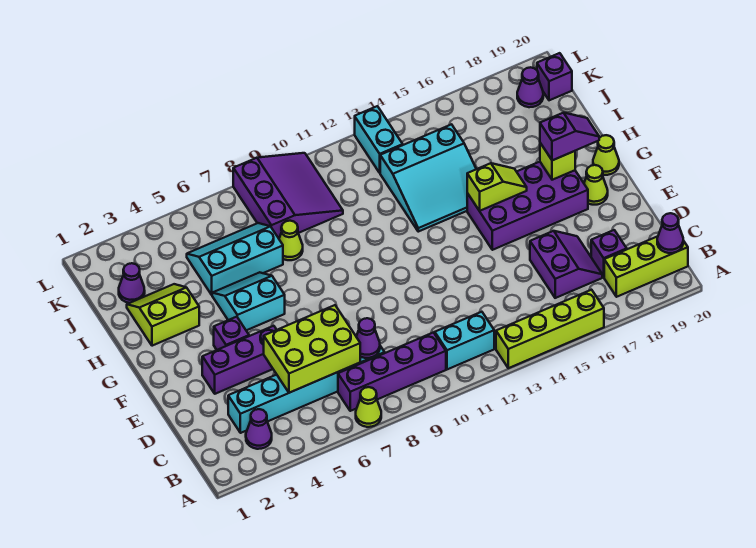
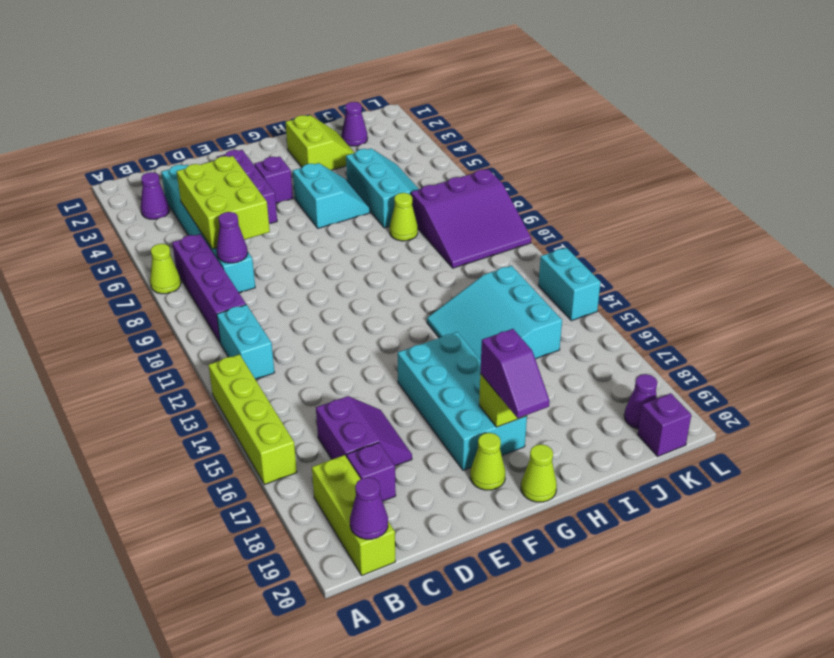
purple slope C16:D17 level 1 top 16 -> purple slope C16:D17 level 1 top C
purple brick F15:G18 level 1 -> cyan brick F15:G18 level 1
lime slope G15:G16 level 2 top 15 -> none
cyan brick K13:L13 level 1 -> cyan brick L13:L14 level 1

